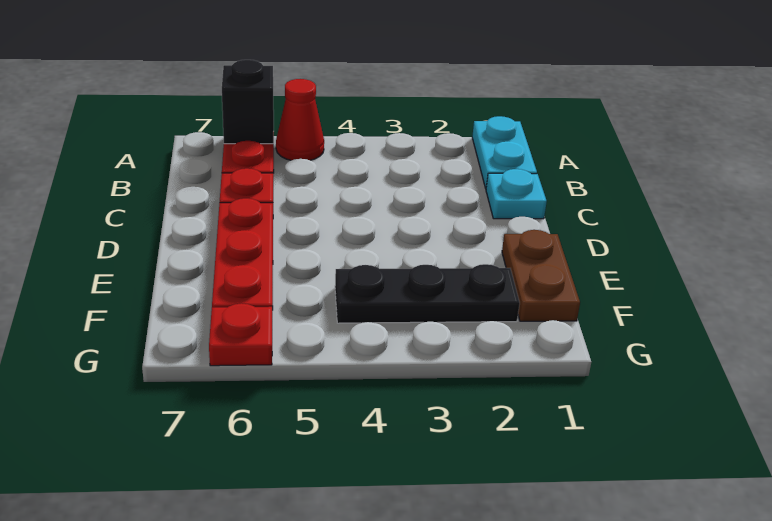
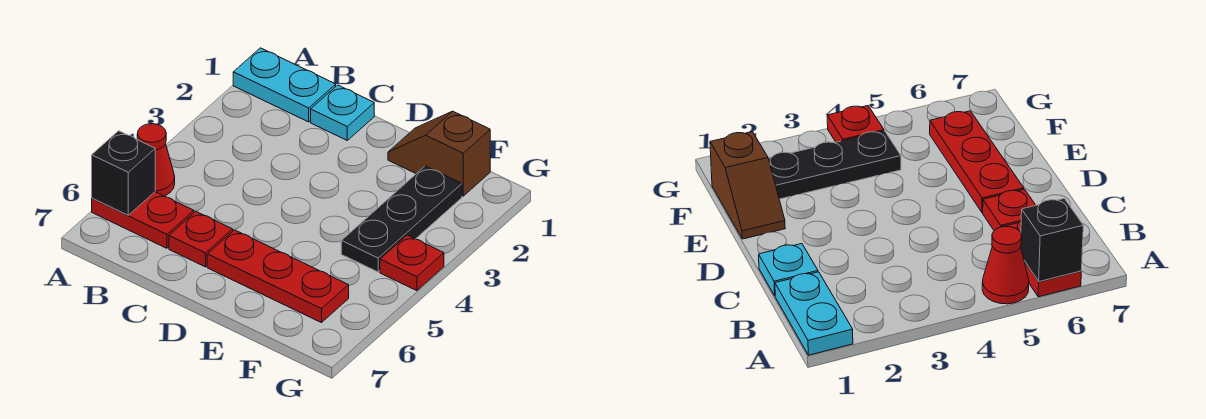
brown plate E1:F1 level 1 -> brown slope E1:F1 level 1 top F
red plate G6 level 1 -> red plate G4 level 1

